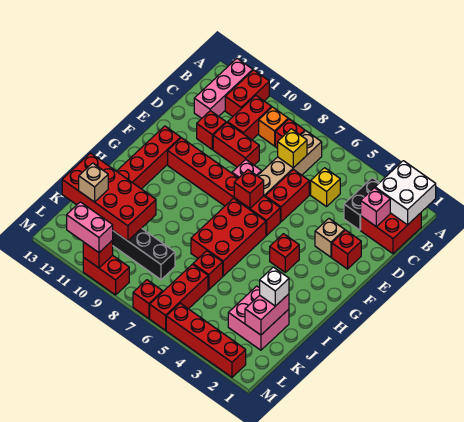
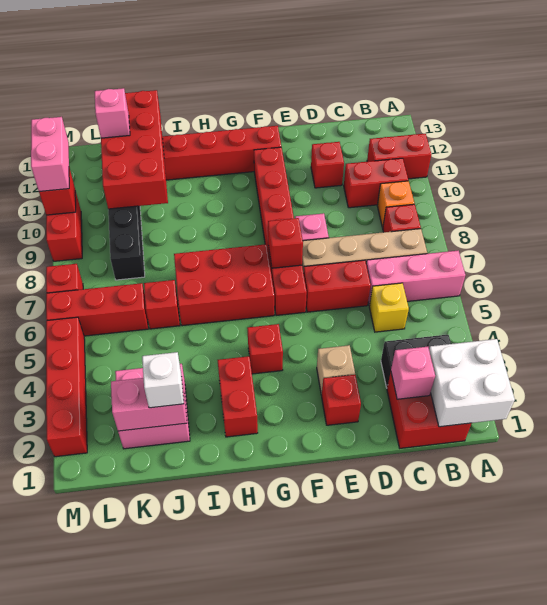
pink brick A12:C12 level 1 -> pink brick A6:C6 level 1
yellow brick C7 level 2 -> none
red brick D9:D10 level 1 -> red brick H2:H3 level 1
tan brick K12 level 3 -> pink brick K12 level 3

